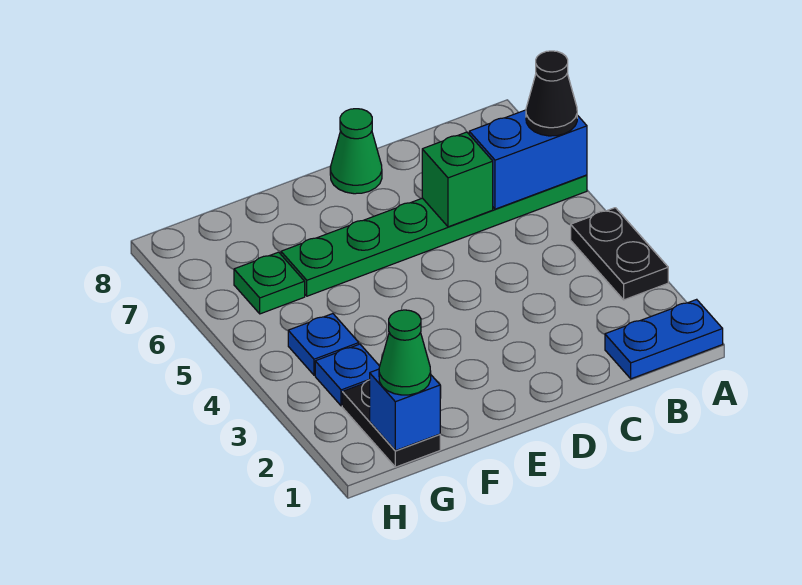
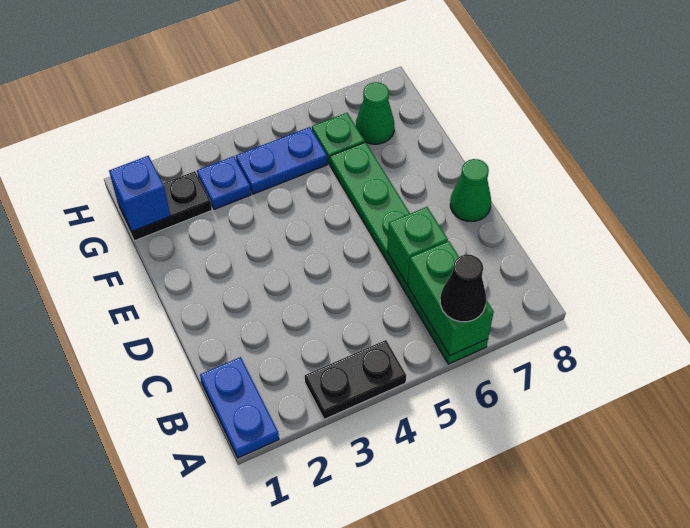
blue brick A6:B6 level 2 -> green brick A6:B6 level 2
green cone G1 level 3 -> green cone G7 level 1
blue plate G4 level 1 -> blue plate G4:G5 level 1

